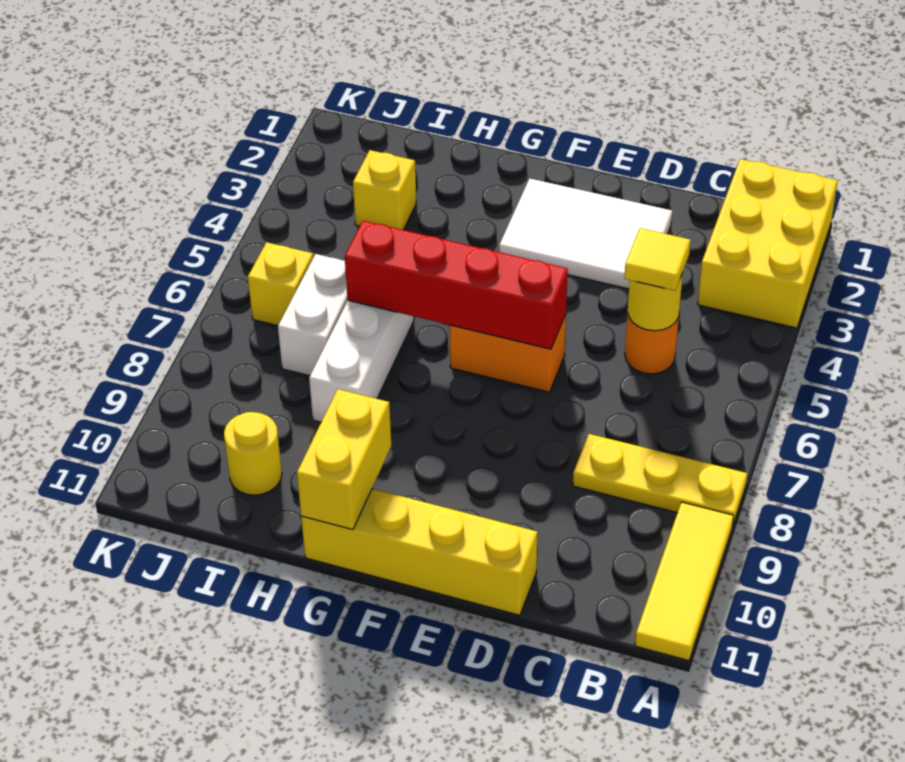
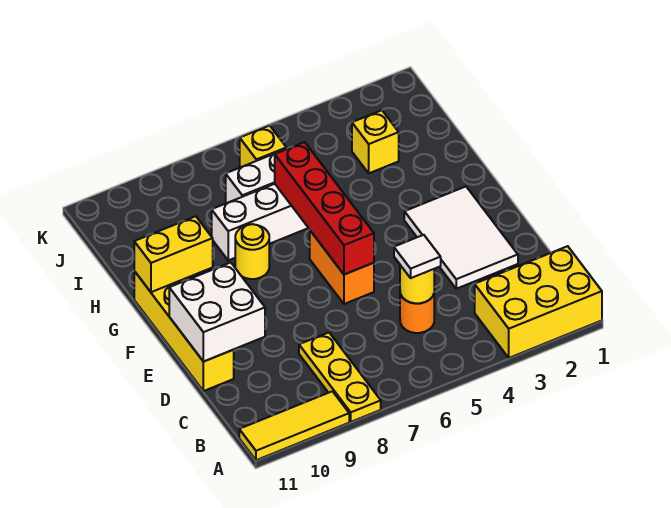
yellow tile C5 level 3 -> white tile C5 level 3
none -> white brick D10:E11 level 2
yellow round brick I10 level 1 -> yellow round brick G8 level 1

